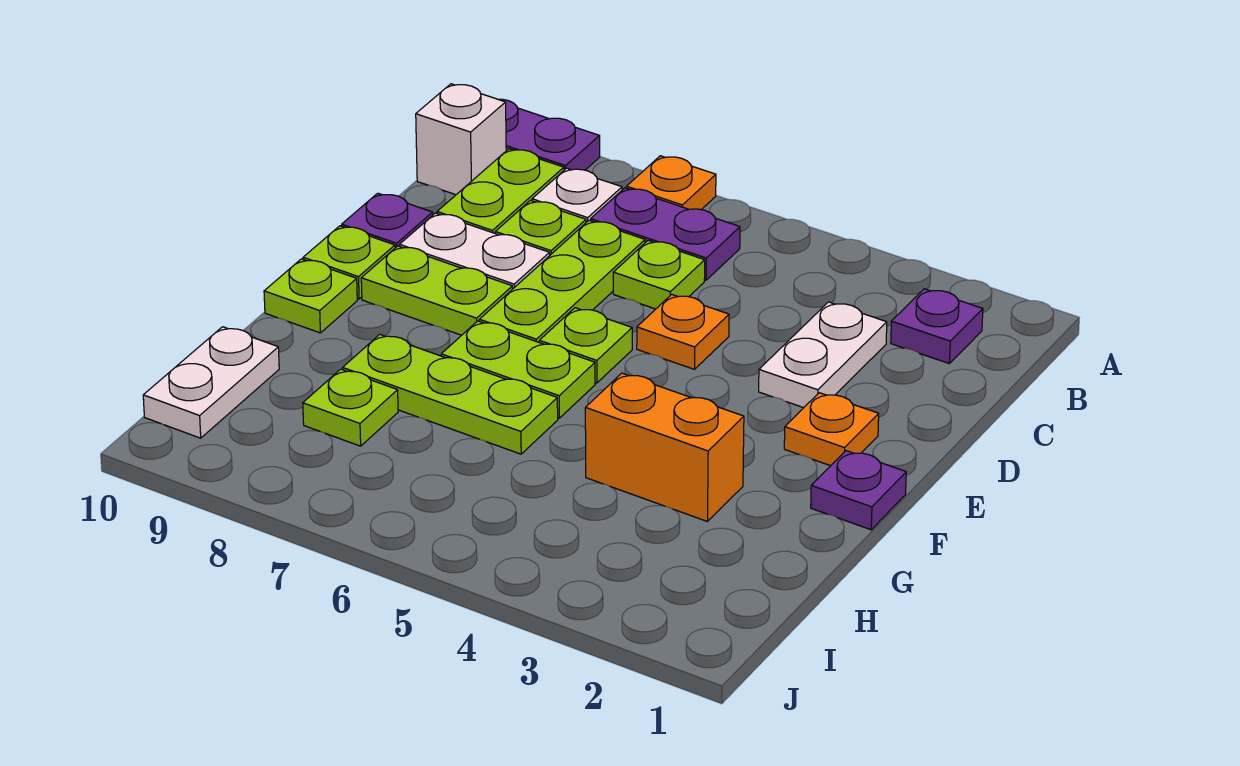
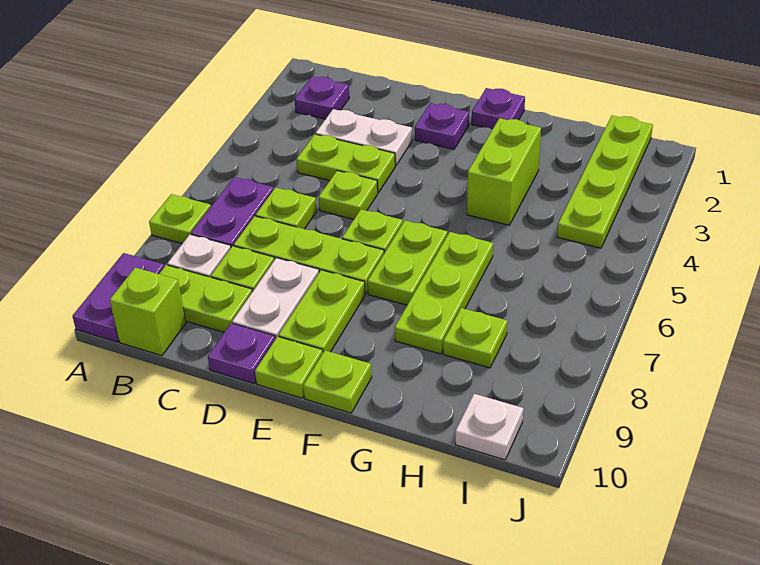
orange plate A7 level 1 -> lime plate A7 level 1
white brick B10 level 1 -> lime brick B10 level 1
none -> lime plate C4:D4 level 1
orange plate D5 level 1 -> lime plate D5 level 1
orange plate E2 level 1 -> purple plate E2 level 1
orange brick G3:G4 level 1 -> lime brick G3:G4 level 1
white plate H10:I10 level 1 -> white plate I10 level 1
none -> lime plate I1:I4 level 1

